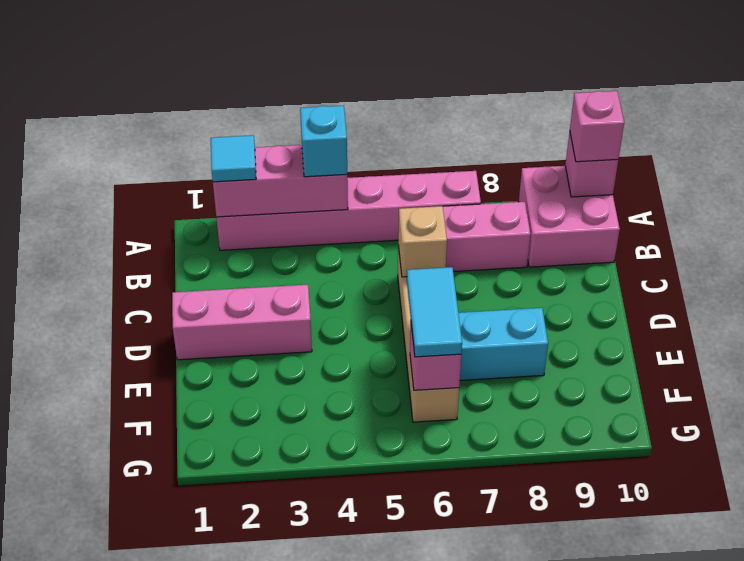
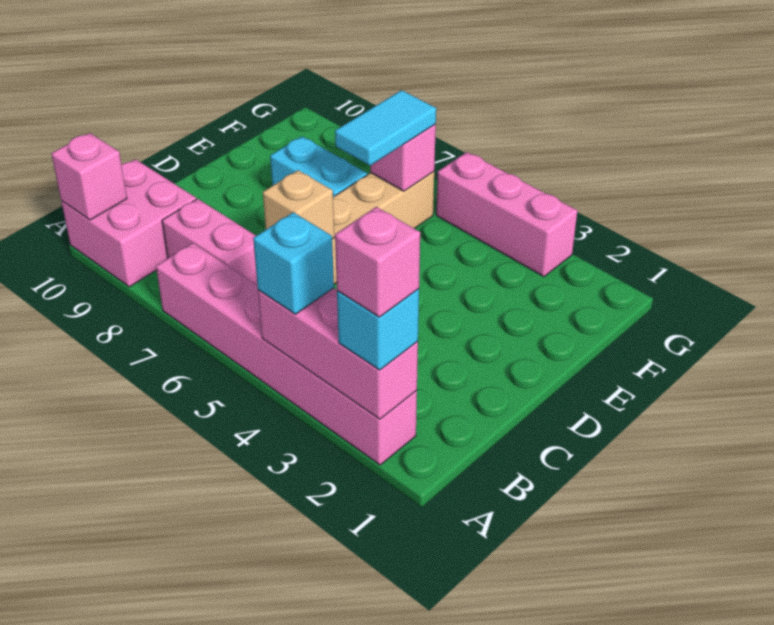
cyan tile A2 level 3 -> cyan brick A2 level 3
pink brick A10 level 3 -> pink brick A2 level 4
pink brick D1:D3 level 1 -> pink brick G3:G5 level 1

